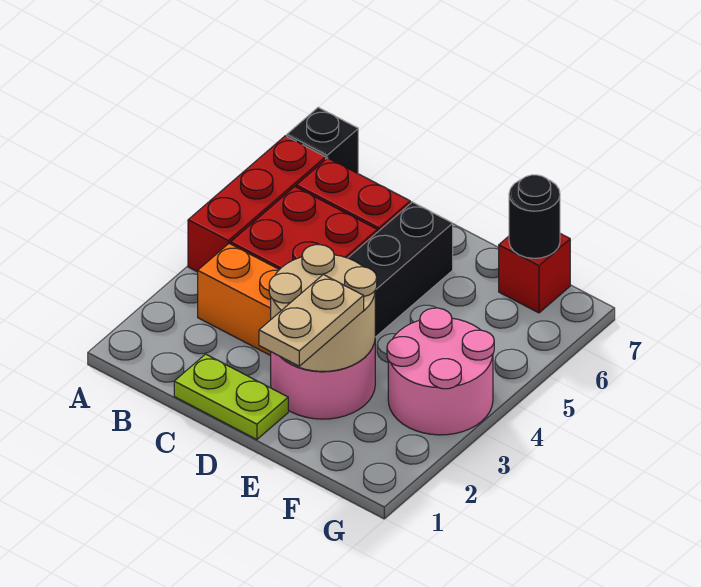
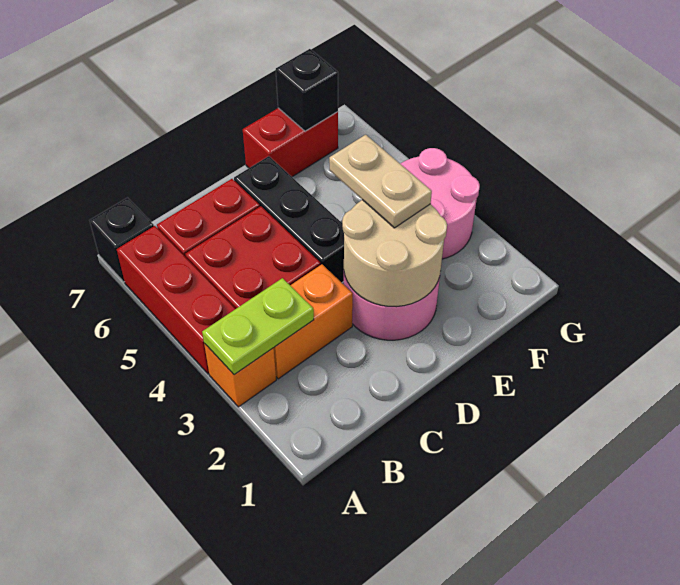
none -> orange brick A3 level 1
lime plate C1:D1 level 1 -> lime plate A3:B3 level 2
tan plate E1:E2 level 3 -> tan plate E3:E4 level 3
red brick F7 level 1 -> red brick E7:F7 level 1
black round brick F7 level 2 -> black brick F7 level 2

